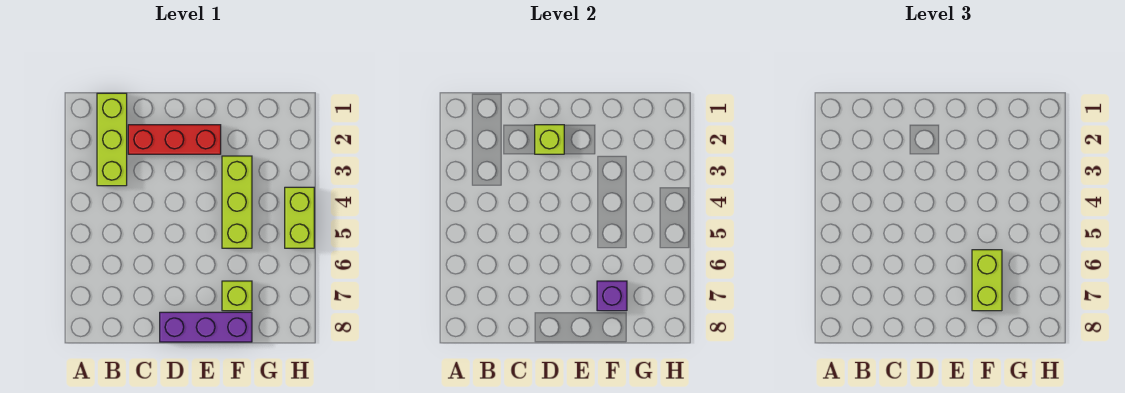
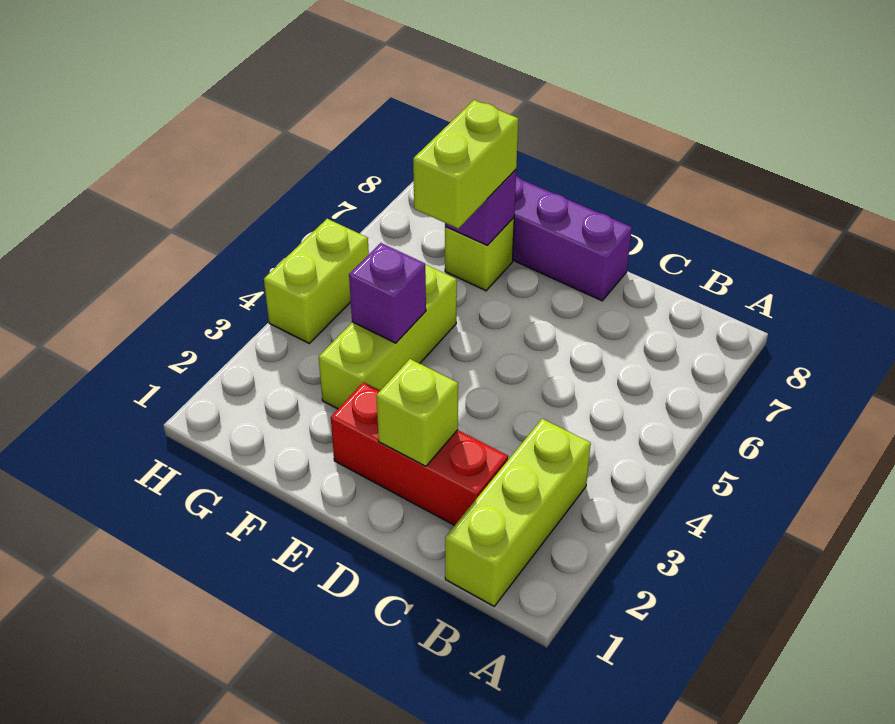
none -> purple brick F4 level 2

